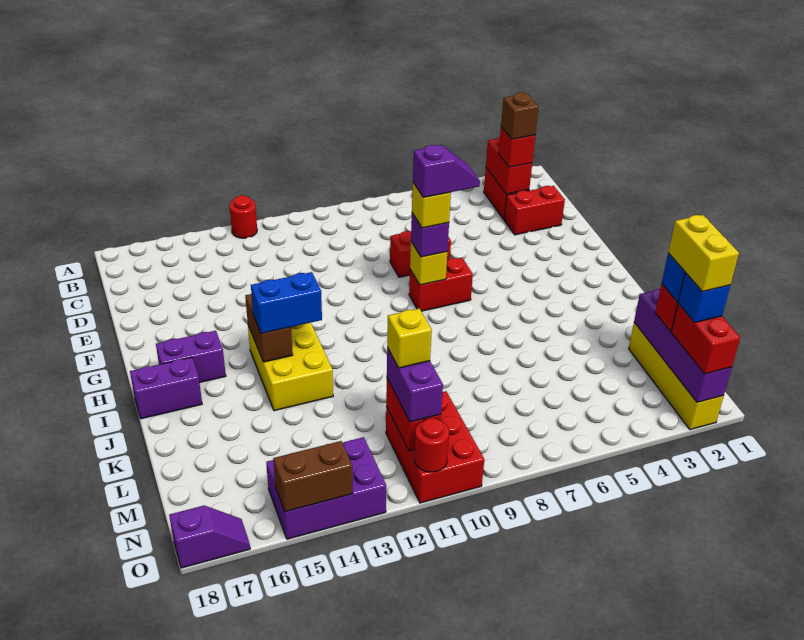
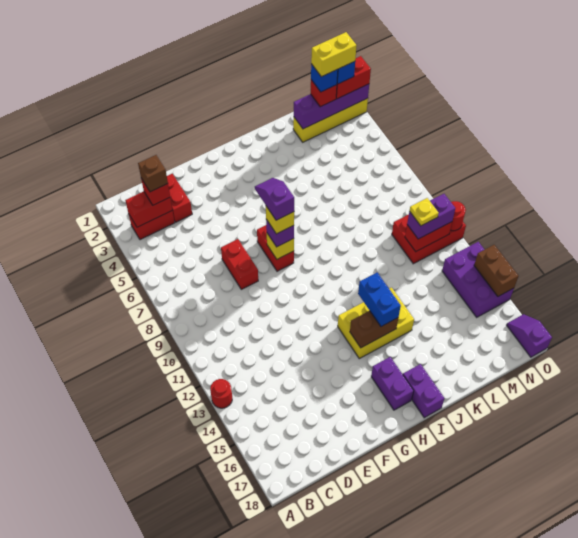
yellow brick M11 level 4 -> yellow plate M11 level 4

